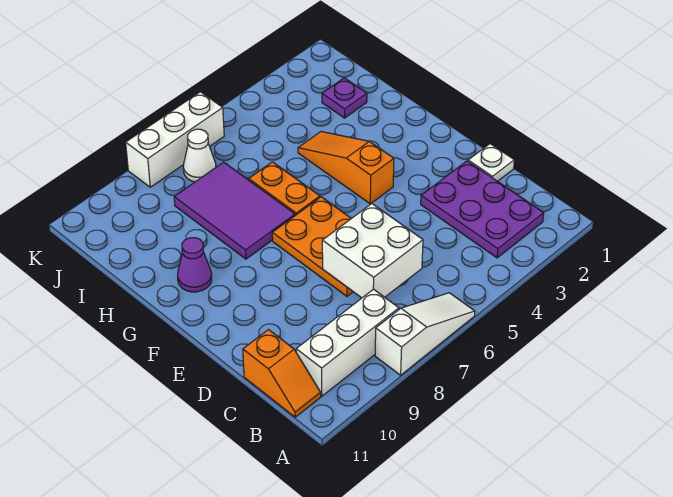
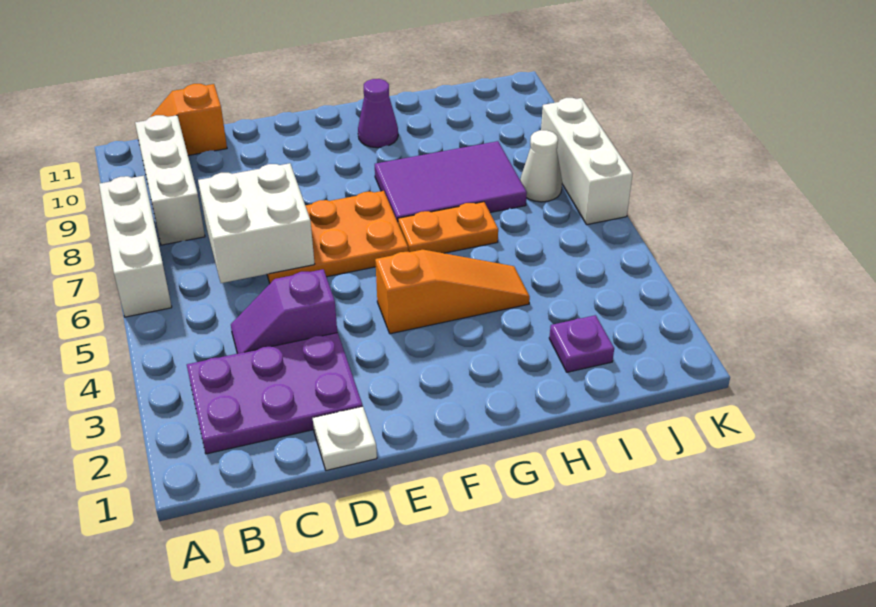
white slope A6:A8 level 1 top 8 -> white brick A6:A8 level 1
none -> purple slope C4:D4 level 1 top D

